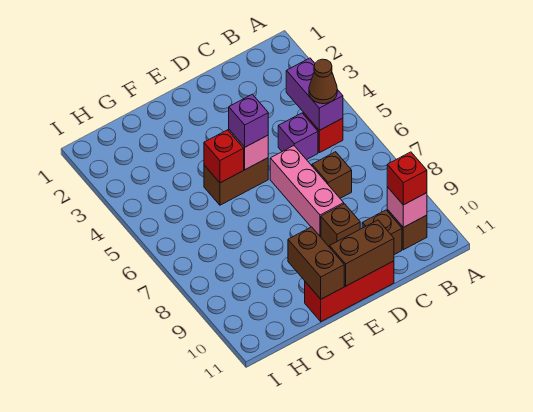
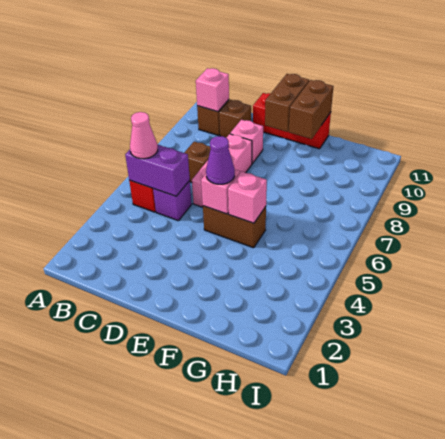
purple brick B4:B5 level 2 -> purple brick B5:C5 level 2
brown cone B5 level 3 -> pink cone B5 level 3
red brick B10 level 3 -> none
brown brick D9 level 1 -> pink brick D9 level 1
brown brick D11:E11 level 2 -> brown brick E10:E11 level 2
purple brick E5 level 3 -> purple cone E5 level 3
red brick F5 level 2 -> pink brick F5 level 2

